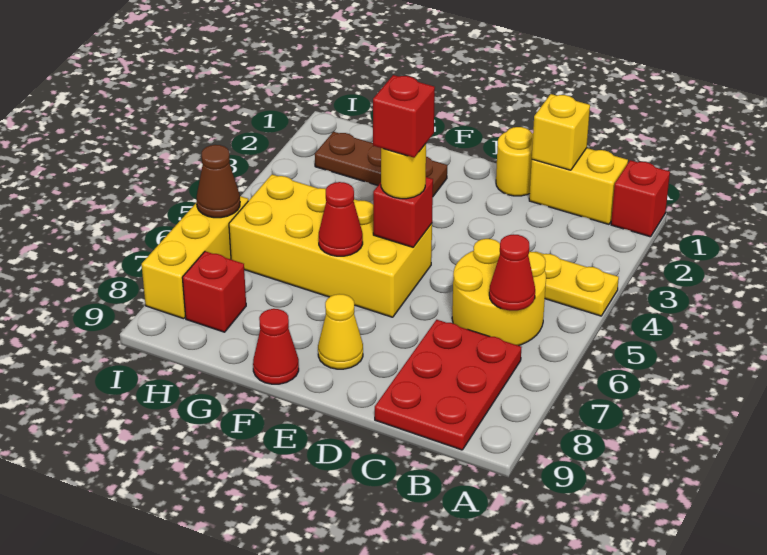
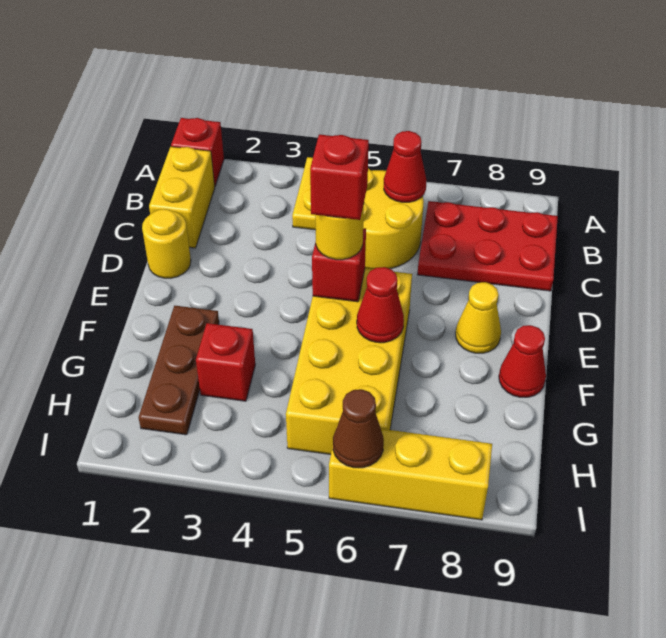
yellow brick C1 level 2 -> none
red brick H8 level 1 -> red brick G3 level 1

